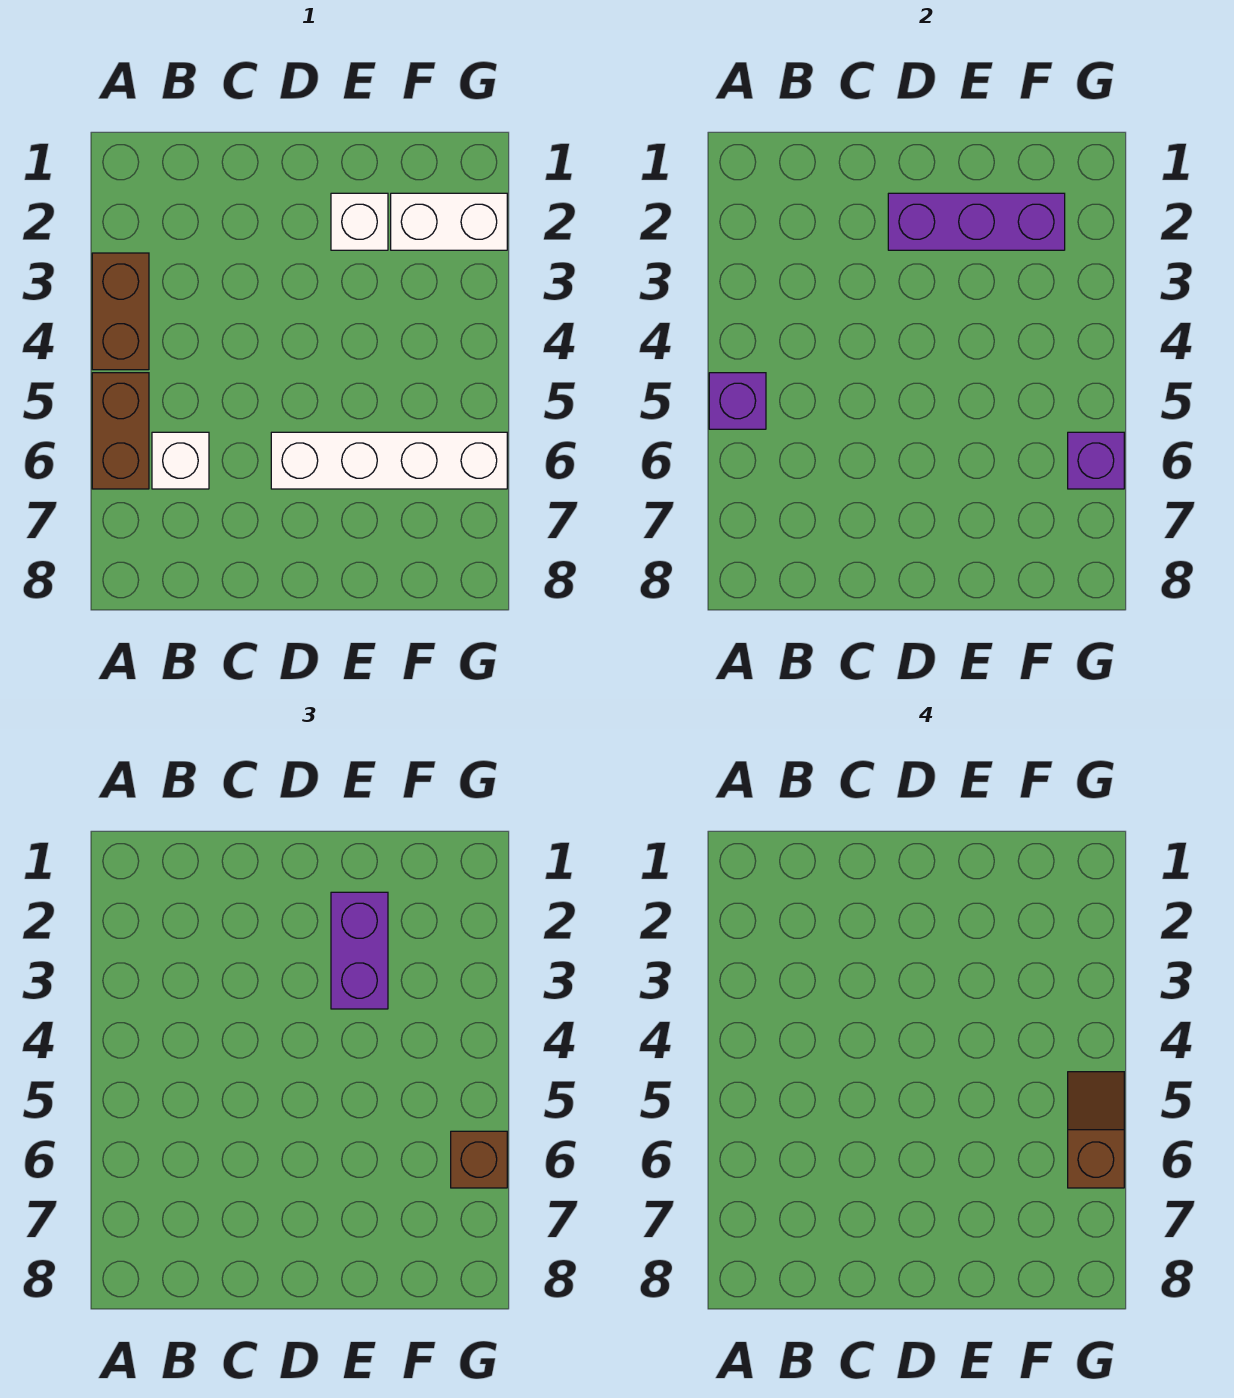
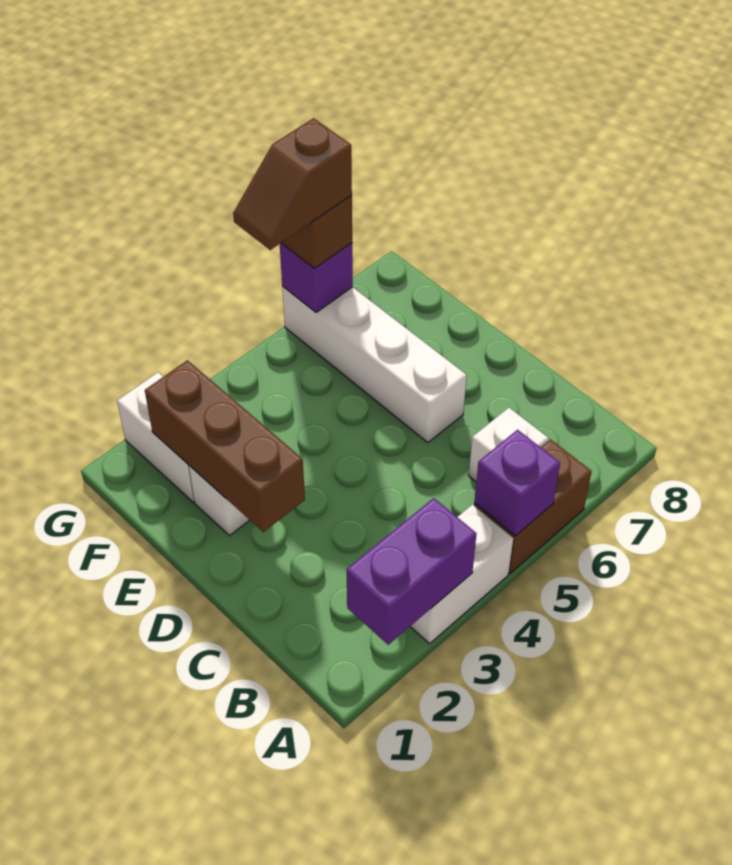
brown brick A3:A4 level 1 -> white brick A3:A4 level 1
purple brick D2:F2 level 2 -> brown brick D2:F2 level 2
purple brick E2:E3 level 3 -> purple brick A2:A3 level 2

